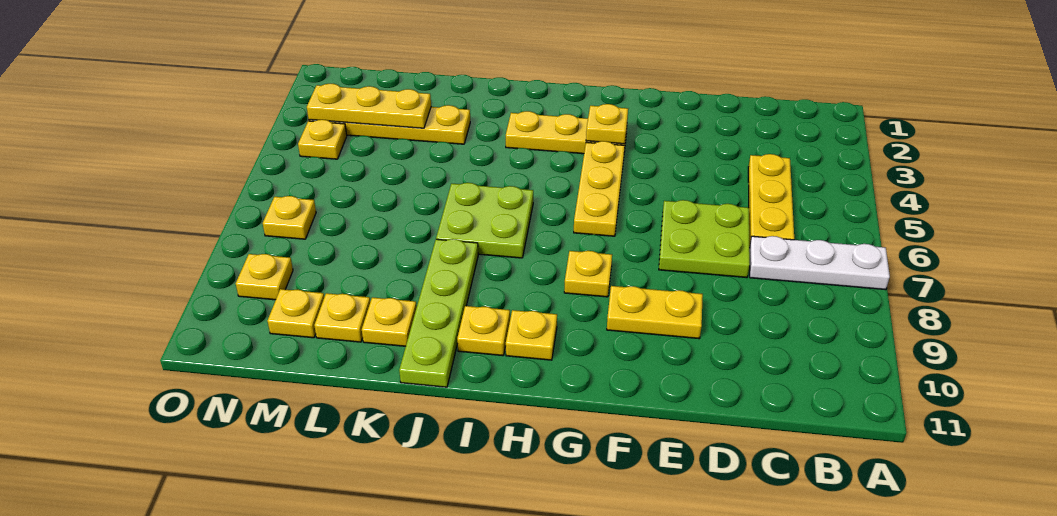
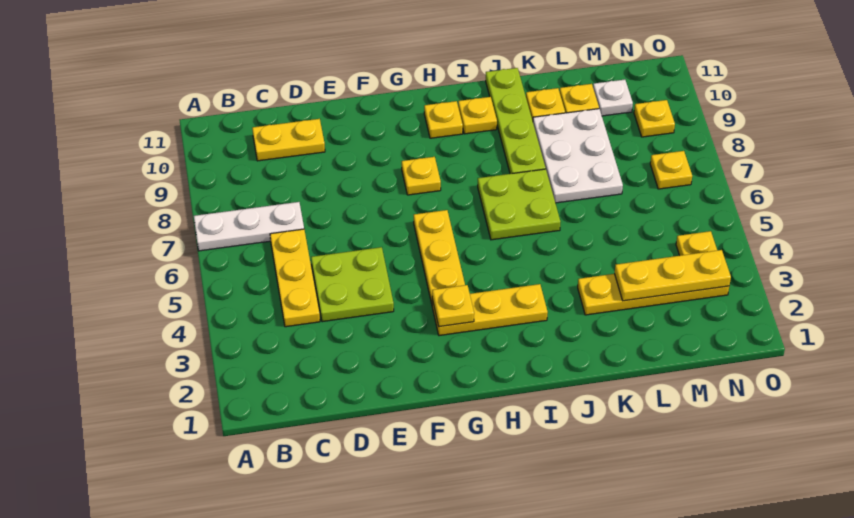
lime plate D6:E7 level 1 -> lime plate D4:E5 level 1
yellow plate E9:F9 level 1 -> yellow plate C10:D10 level 1
none -> white plate K7:L9 level 1
yellow plate M10 level 1 -> white plate M10 level 1

